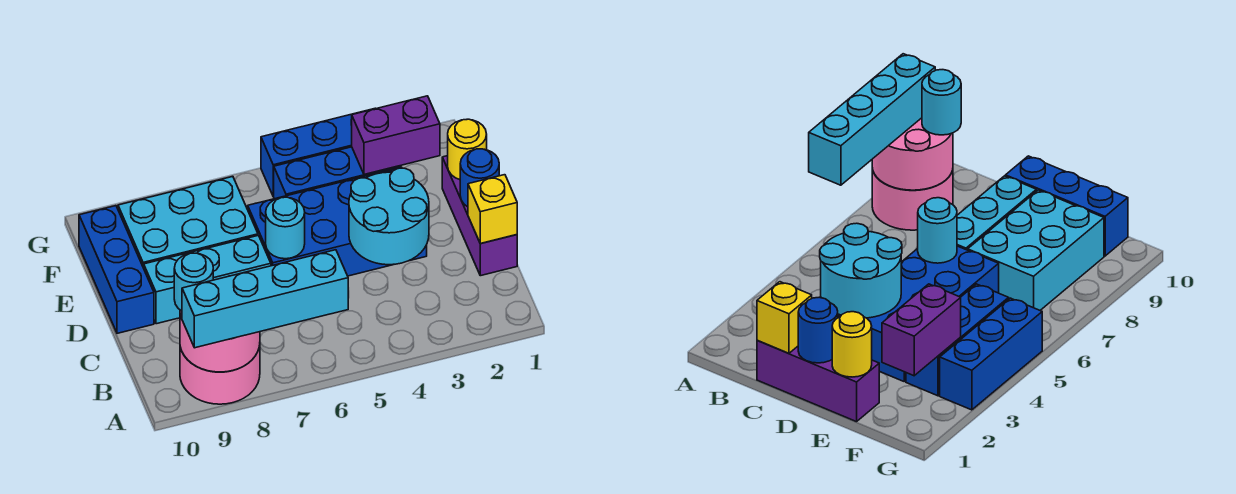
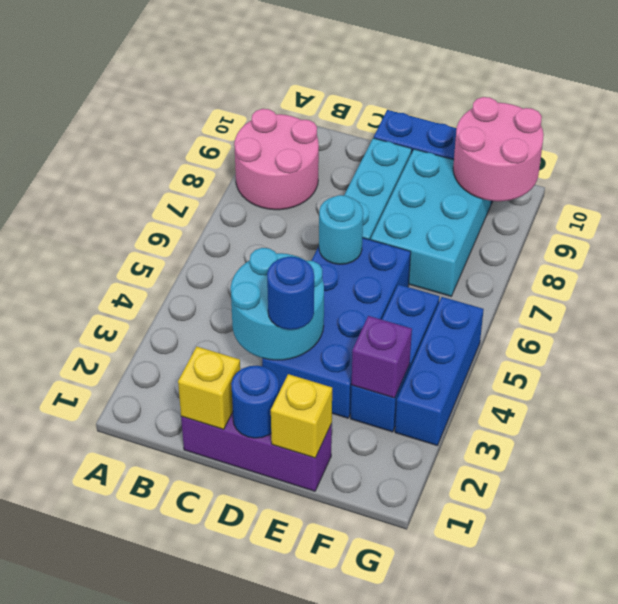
cyan brick A6:A9 level 3 -> none
pink round brick A8:B9 level 2 -> pink round brick F9:G10 level 2
cyan round brick B9 level 3 -> none
none -> blue round brick D3 level 3
yellow round brick E1 level 2 -> yellow brick E1 level 2
purple brick F2:F3 level 2 -> purple brick F3 level 2

